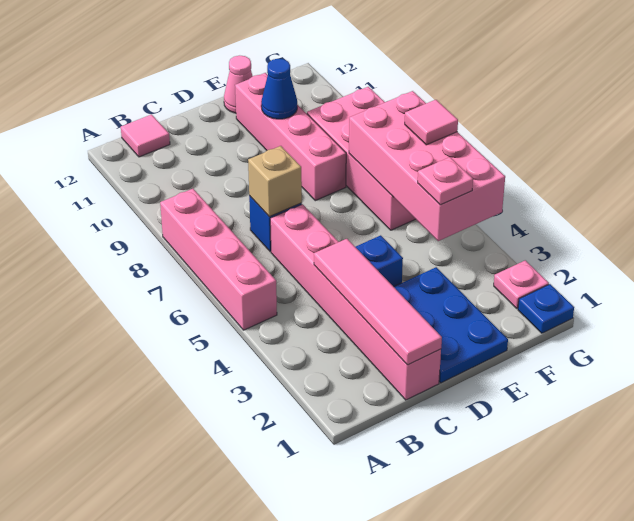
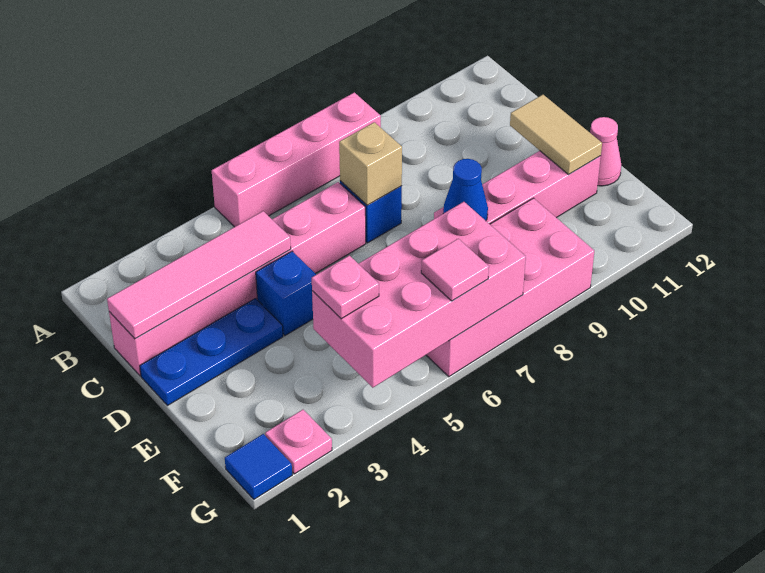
pink tile B12 level 1 -> none
blue plate D1:E3 level 1 -> blue plate D1:D3 level 1
none -> tan tile D11:E11 level 2
blue cone E10 level 2 -> blue cone E8 level 2
blue plate G1 level 1 -> blue tile G1 level 1

